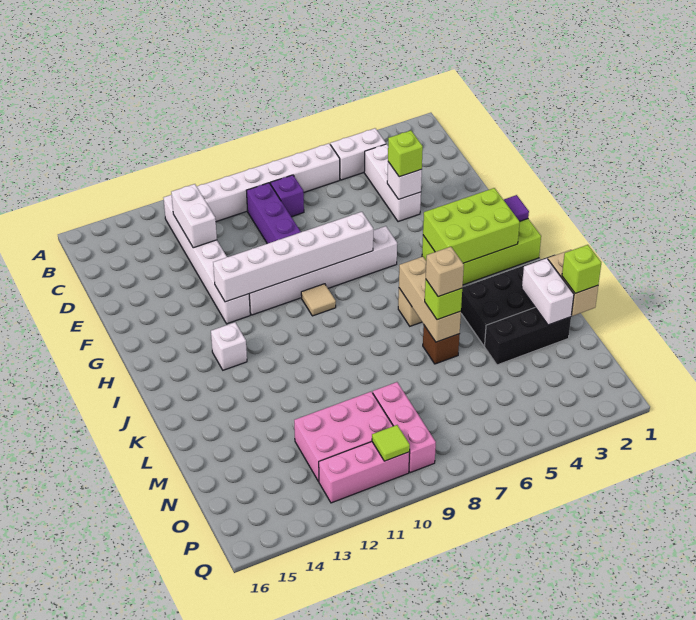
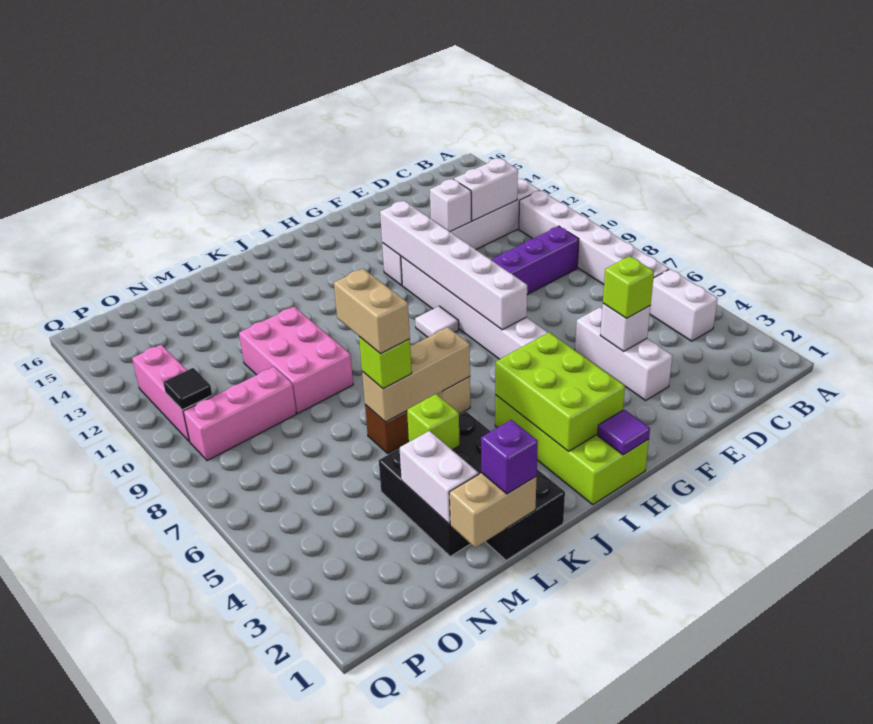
white brick C4:E4 level 1 -> white brick E3:E5 level 1
purple brick C8 level 1 -> purple brick L1 level 3
tan tile H9 level 1 -> white tile H9 level 1
white brick I13 level 1 -> white brick E12 level 2
white brick L2:M2 level 2 -> white brick M2:M3 level 2
tan brick L6 level 4 -> tan brick L6:L7 level 4
lime brick M1 level 3 -> lime brick L4 level 2
pink brick N10:O12 level 1 -> pink brick L9:M11 level 1
lime tile P10 level 2 -> black tile P10 level 2

